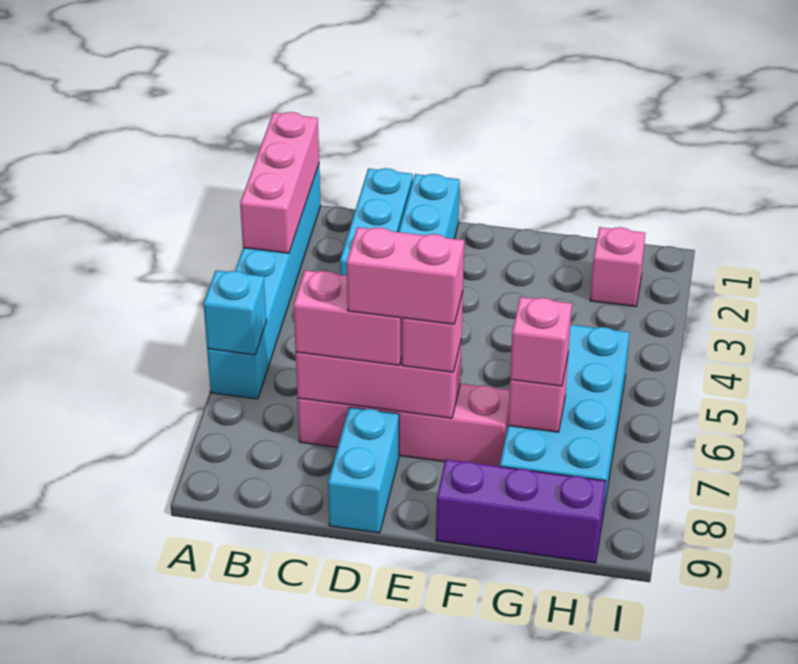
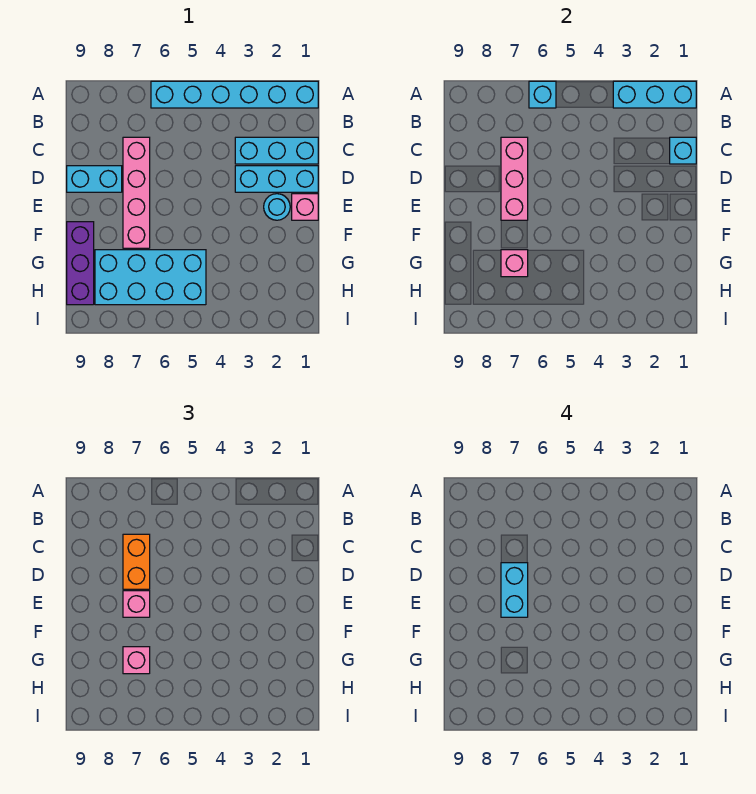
pink brick A1:A3 level 2 -> cyan brick A1:A3 level 2
none -> cyan brick C1 level 2
pink brick C7:D7 level 3 -> orange brick C7:D7 level 3
pink brick D7:E7 level 4 -> cyan brick D7:E7 level 4
none -> cyan round brick E2 level 1
pink brick H2 level 1 -> pink brick E1 level 1

